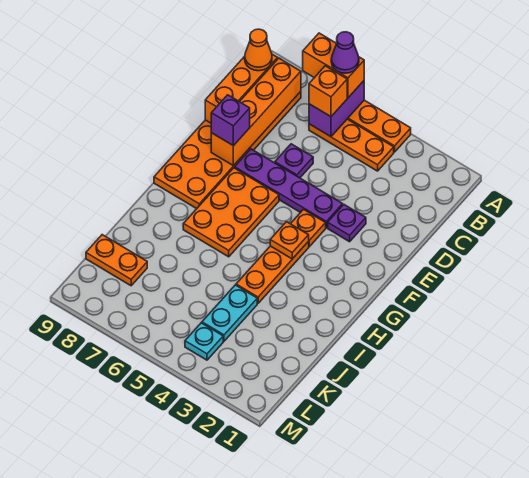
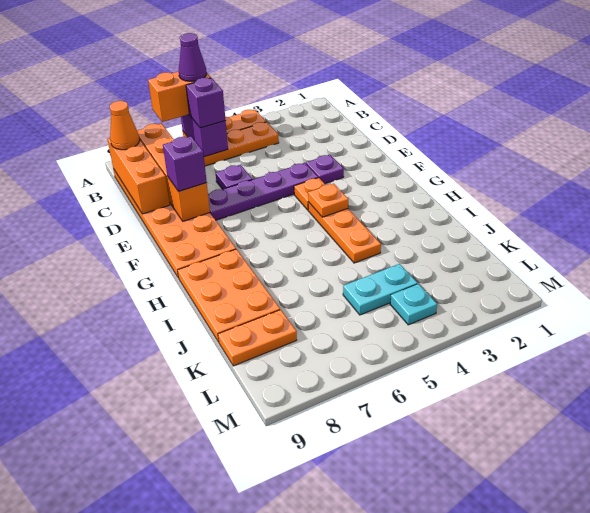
orange brick B6 level 3 -> purple brick B6 level 3
orange plate F6:H7 level 1 -> orange plate H8:J9 level 1
cyan plate J4:K4 level 1 -> cyan plate K4:K5 level 1

